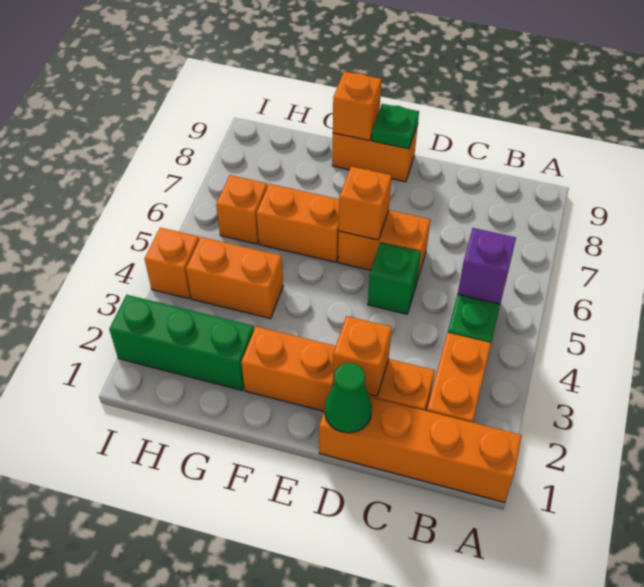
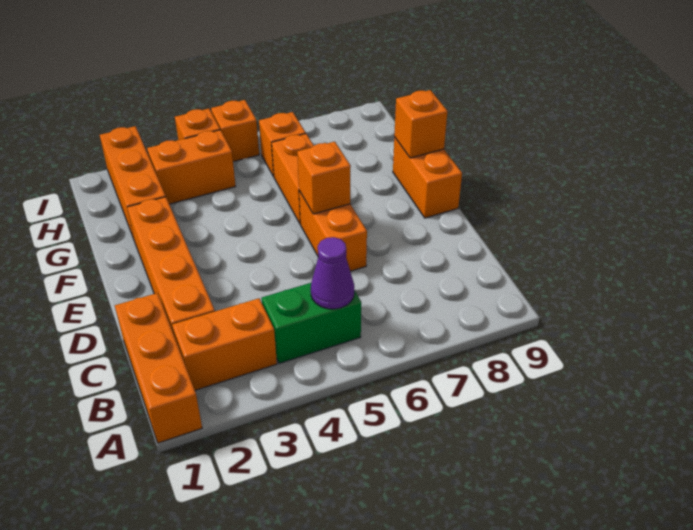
orange brick A1:D1 level 1 -> orange brick A1:C1 level 1
purple brick B5 level 2 -> purple cone B5 level 2
green cone D1 level 2 -> none
orange brick D2 level 2 -> orange brick I5 level 1
green brick D5 level 1 -> none
green plate E9 level 2 -> none
green brick G2:I2 level 1 -> orange brick G2:I2 level 1
orange brick G4:H4 level 1 -> orange brick H3:H4 level 1

